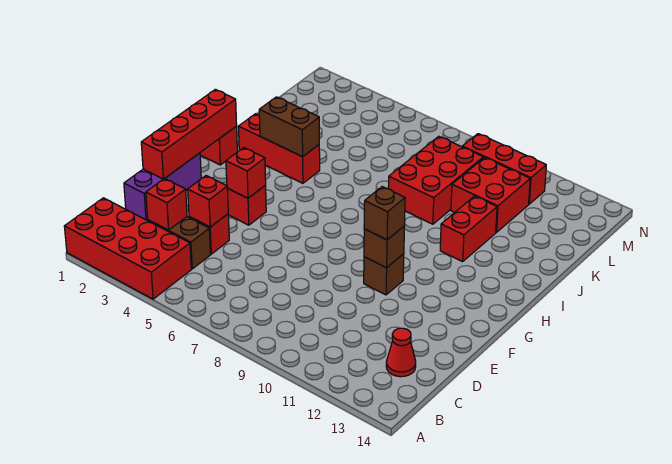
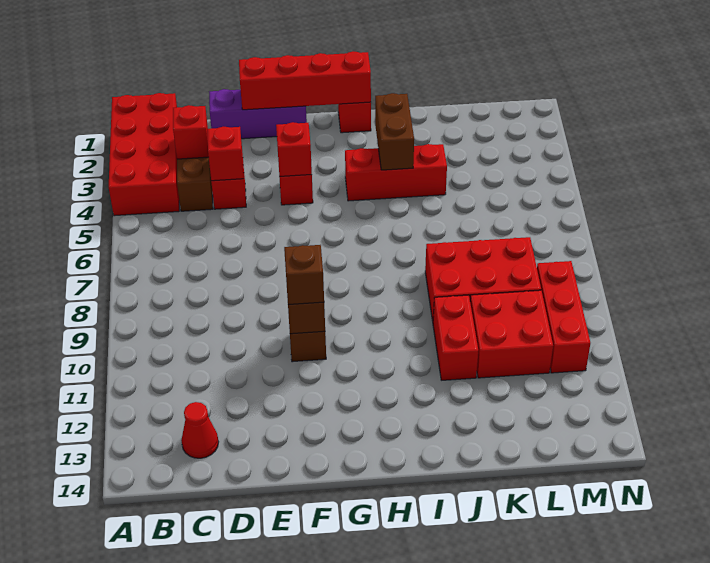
red brick I2:I4 level 1 -> red brick H4:J4 level 1
red brick I11:J11 level 1 -> red brick J10:J11 level 1

